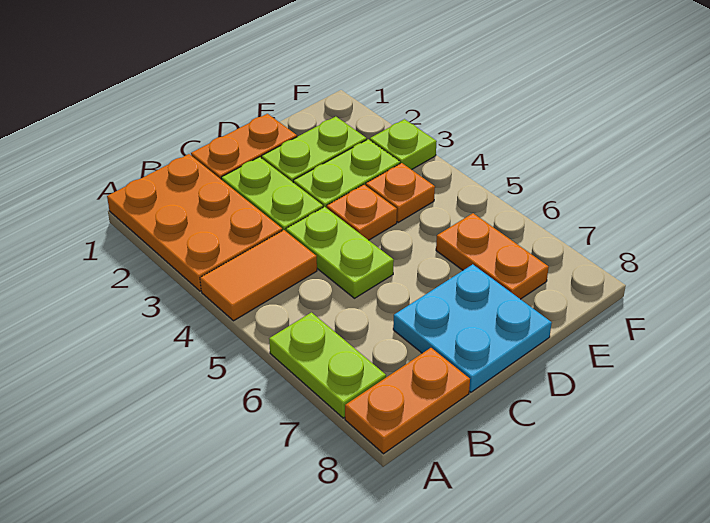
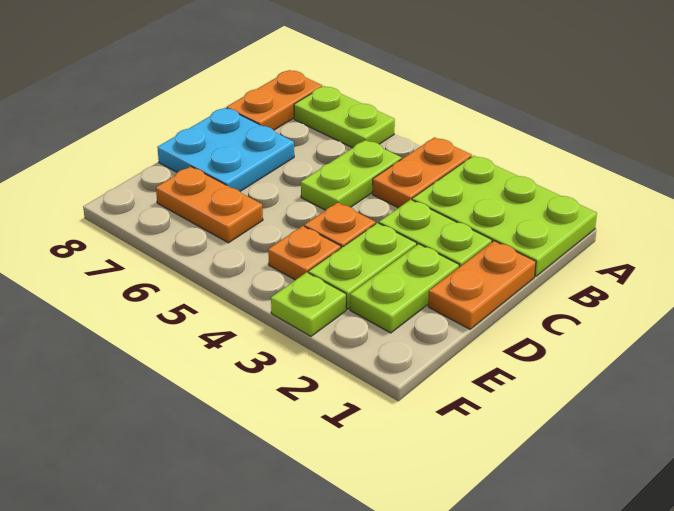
orange plate A1:B3 level 1 -> lime plate A1:B3 level 1
orange tile A4:B4 level 1 -> orange plate A4:B4 level 1
lime plate C4:C5 level 1 -> lime plate B5:C5 level 1

